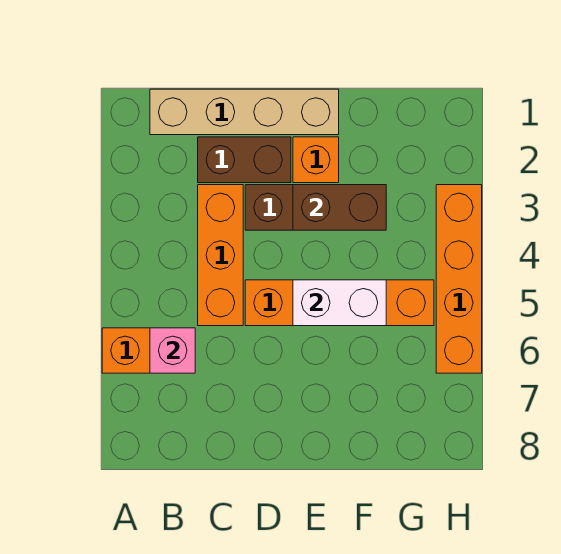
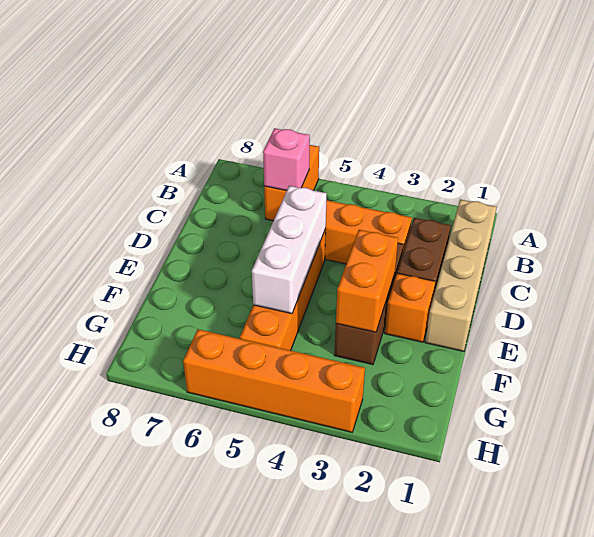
brown brick E3:F3 level 2 -> orange brick E3:F3 level 2
white brick E5:F5 level 2 -> white brick D5:F5 level 2

